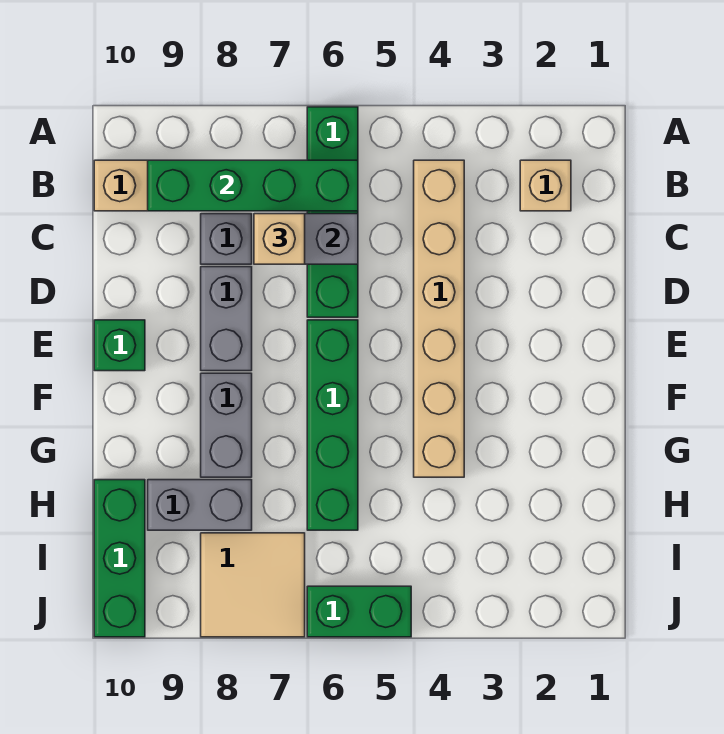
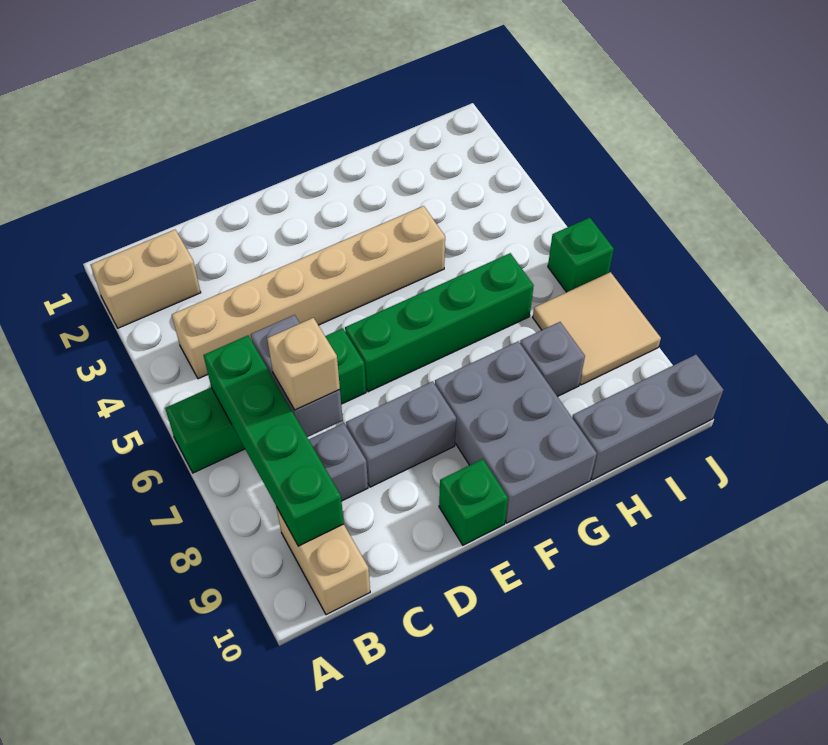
tan brick B2 level 1 -> tan brick A2:B2 level 1
grey brick F8:G8 level 1 -> grey brick F8:G10 level 1
grey brick H8:H9 level 1 -> grey brick H8 level 1
green brick H10:J10 level 1 -> grey brick H10:J10 level 1
green brick J5:J6 level 1 -> green brick J6 level 1

